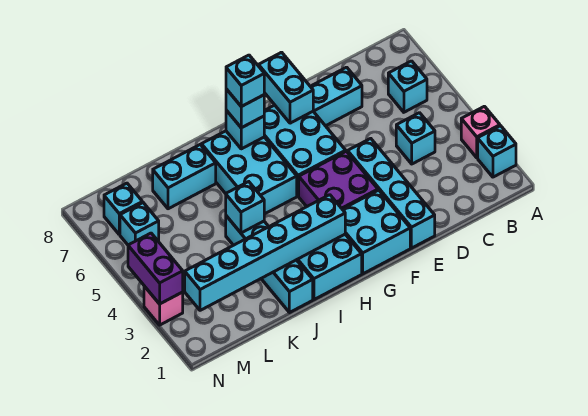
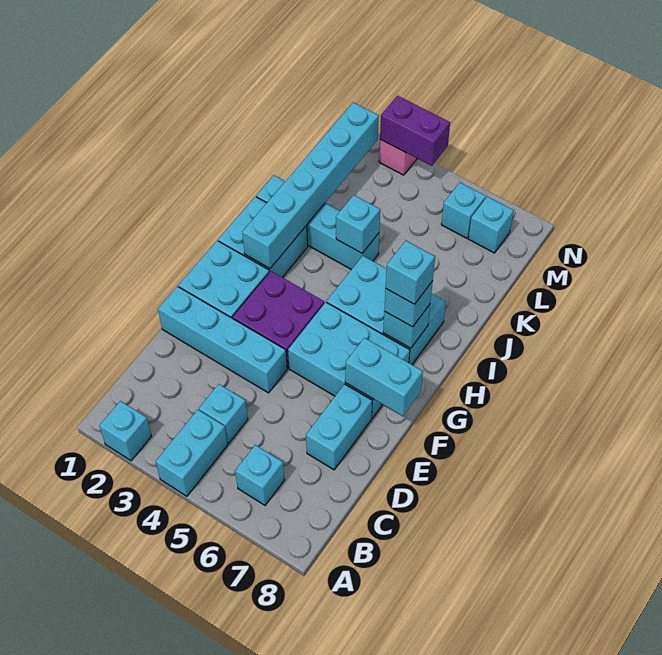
pink brick A3 level 1 -> none
cyan brick J7:K7 level 1 -> cyan brick A4:B4 level 1

